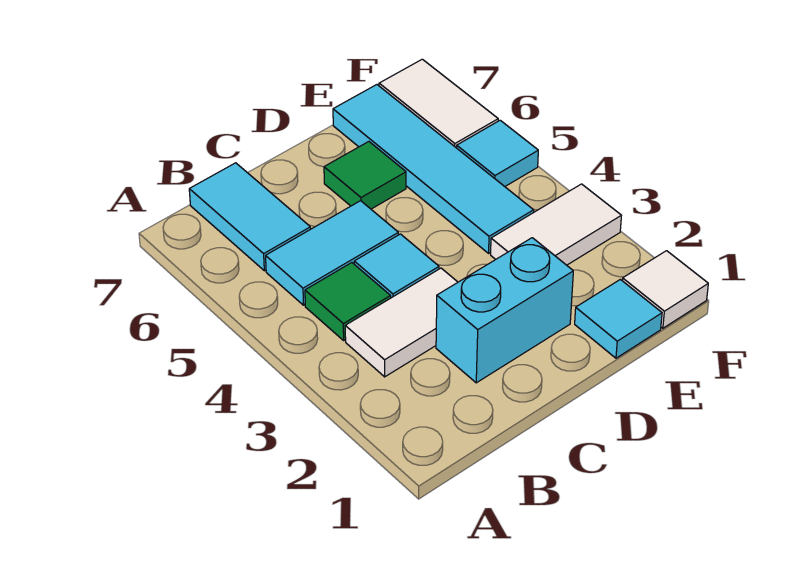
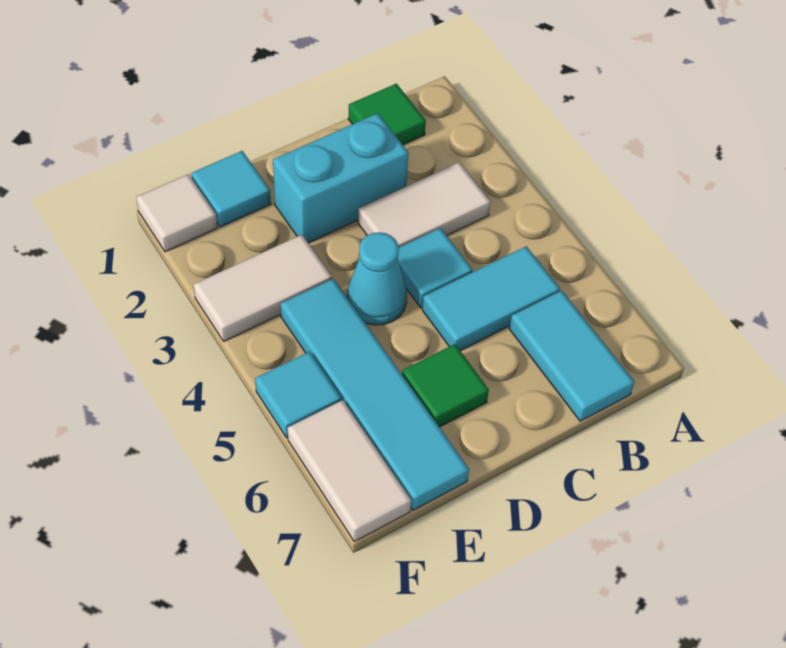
green tile B4 level 1 -> green tile B1 level 1
none -> cyan cone D4 level 1

